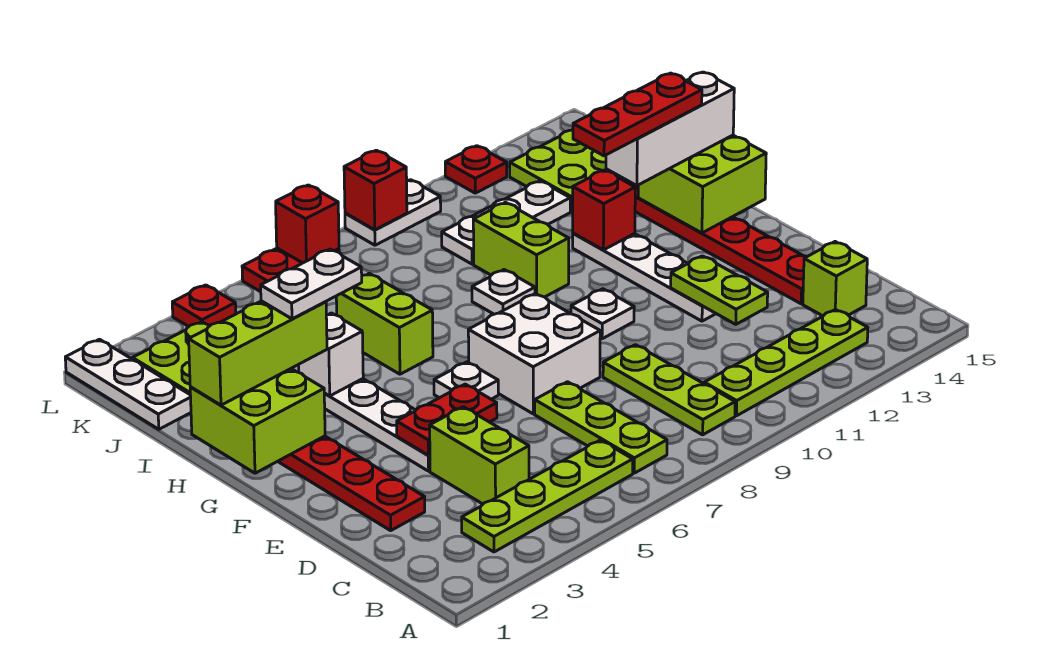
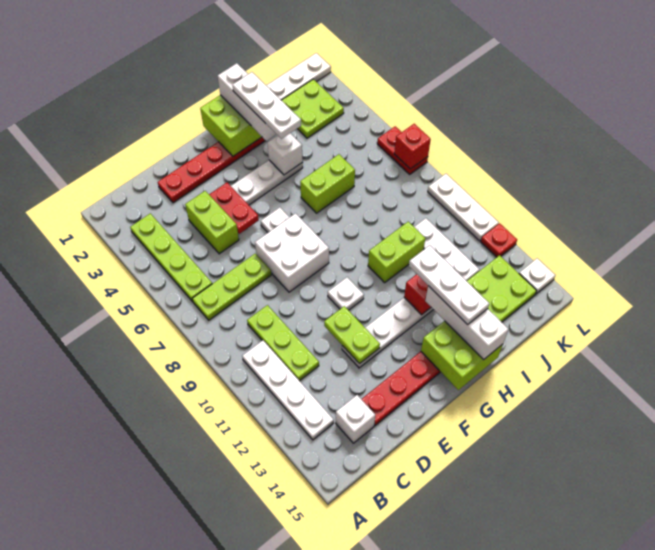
lime plate B9:D9 level 1 -> lime plate C9:C11 level 1
lime plate B10:B13 level 1 -> white plate B10:B13 level 1
lime brick C4:D4 level 1 -> lime brick D4:D5 level 1
lime brick C14 level 1 -> white brick C14 level 1
lime plate D12:E12 level 2 -> lime plate E11:E12 level 2
lime brick H1:H3 level 3 -> white brick H1:H3 level 3
white plate H3:H4 level 4 -> white plate H2:H4 level 4
white plate H9 level 1 -> white plate L14 level 1
red plate H12:H14 level 4 -> white plate H12:H14 level 4
red plate L4 level 1 -> none
white plate L9:L10 level 1 -> white plate L9:L11 level 1
red brick L9 level 2 -> none

